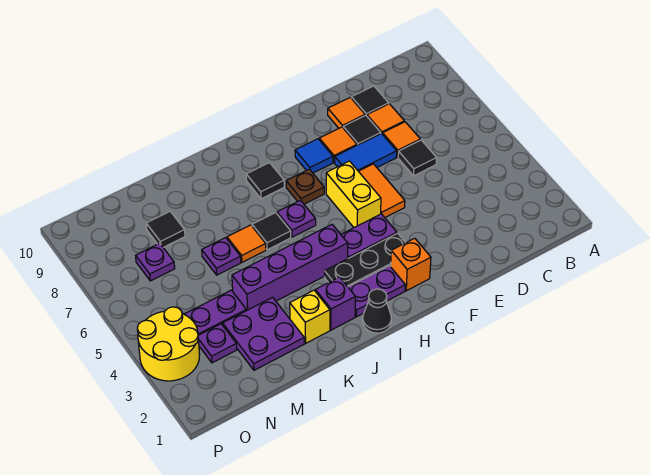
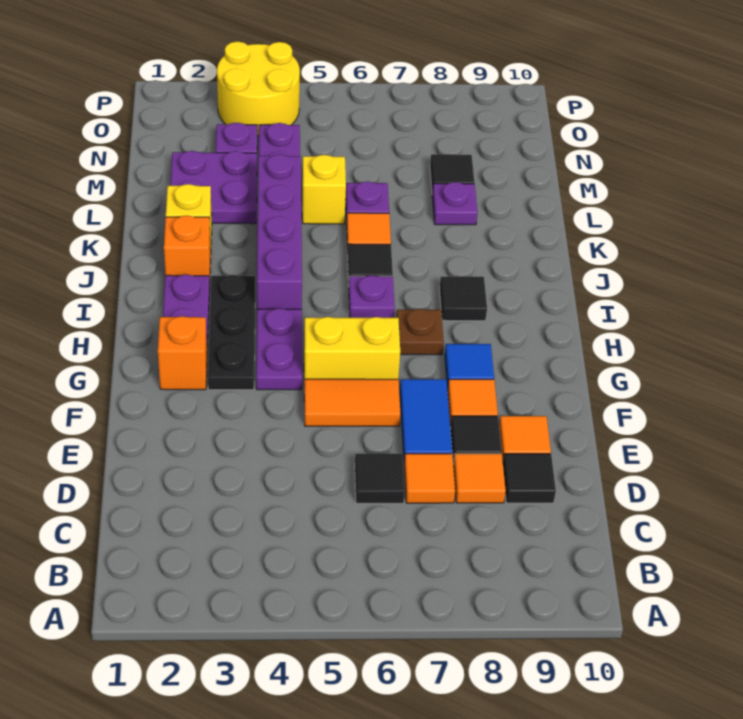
black cone I1 level 1 -> none
purple brick J2 level 1 -> orange brick J2 level 1
none -> yellow brick L5 level 1
purple plate N7 level 1 -> purple plate L8 level 1

